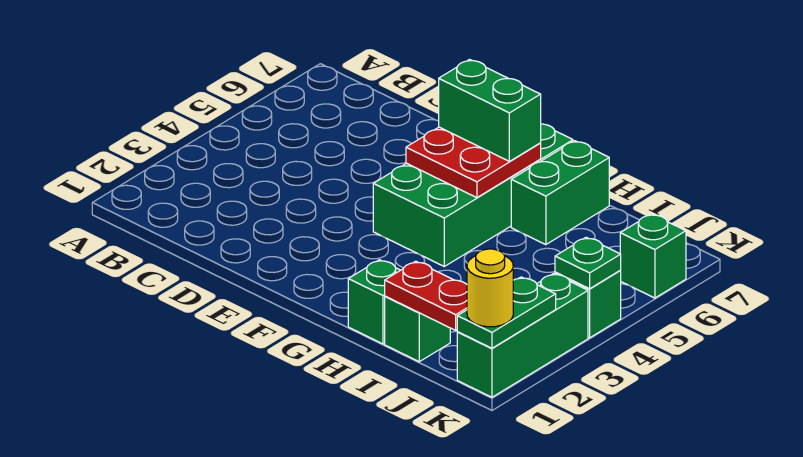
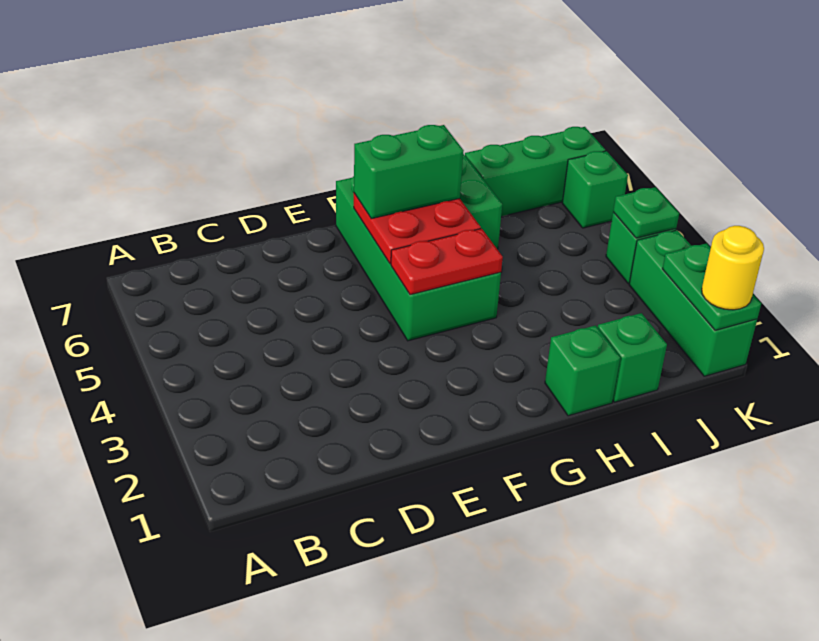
red plate I1:J1 level 2 -> red plate F4:G4 level 2
none -> green brick I7:K7 level 1

